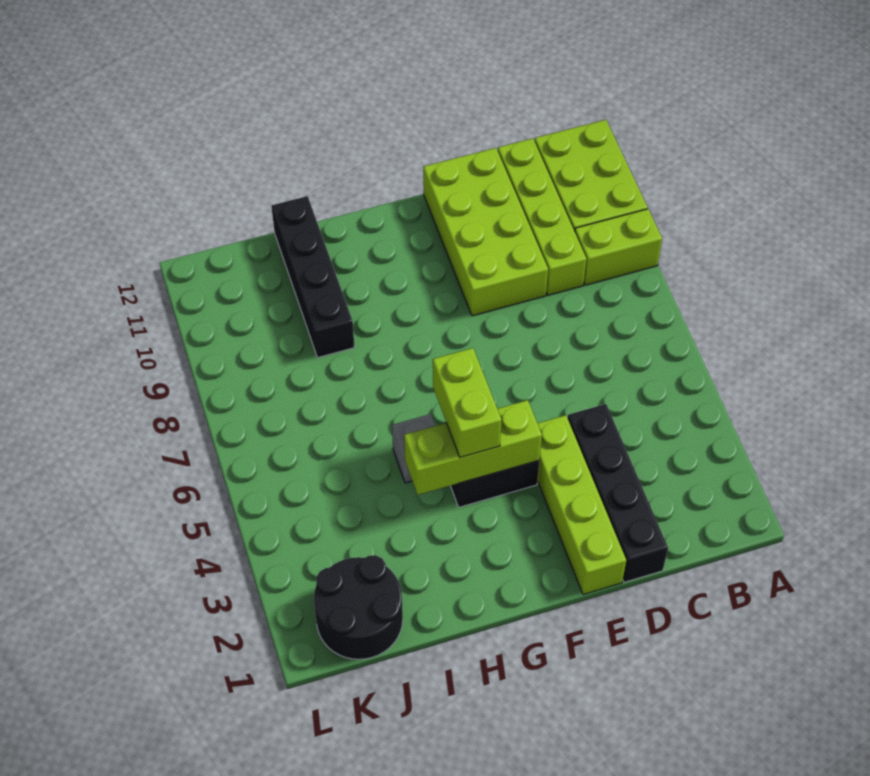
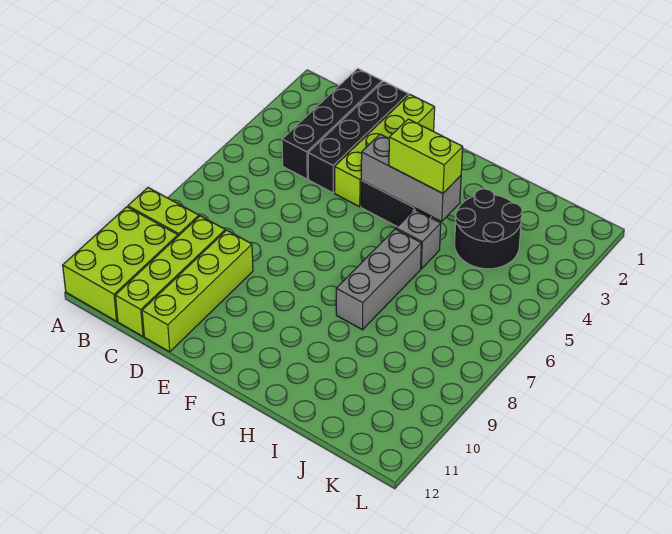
lime brick D9:E12 level 1 -> lime brick D9:D12 level 1
lime brick F4:H4 level 2 -> grey brick F4:H4 level 2
lime brick G4:G5 level 3 -> lime brick G4:H4 level 3
none -> grey brick H6:H8 level 1
black brick I9:I12 level 1 -> black brick C1:C4 level 1
black round brick J1:K2 level 1 -> black round brick I3:J4 level 1

